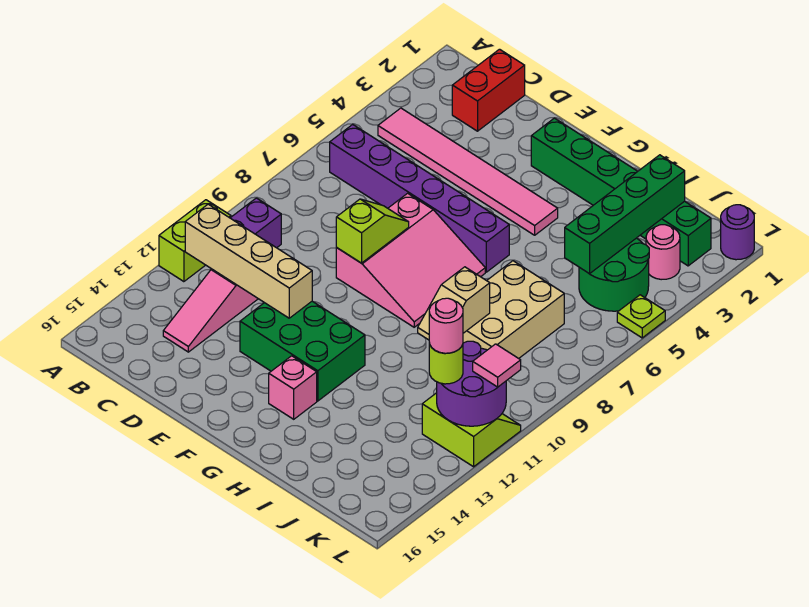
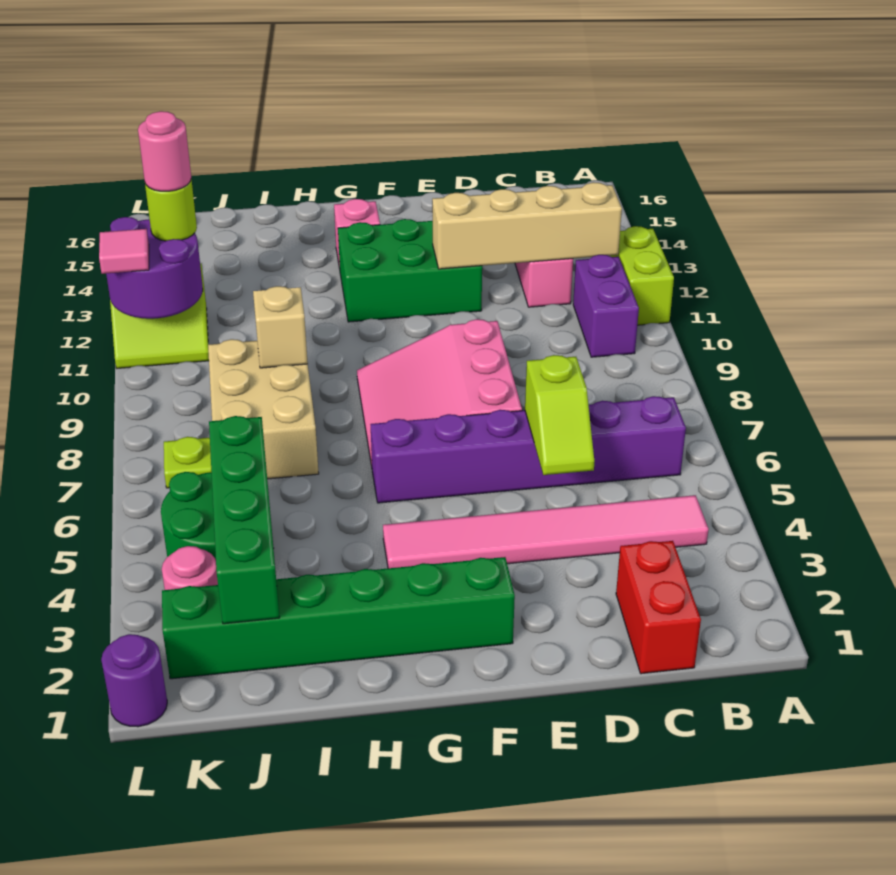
lime slope E8:E9 level 2 top 9 -> lime slope D5:D6 level 2 top 6
lime plate L5 level 1 -> lime plate K7 level 1

